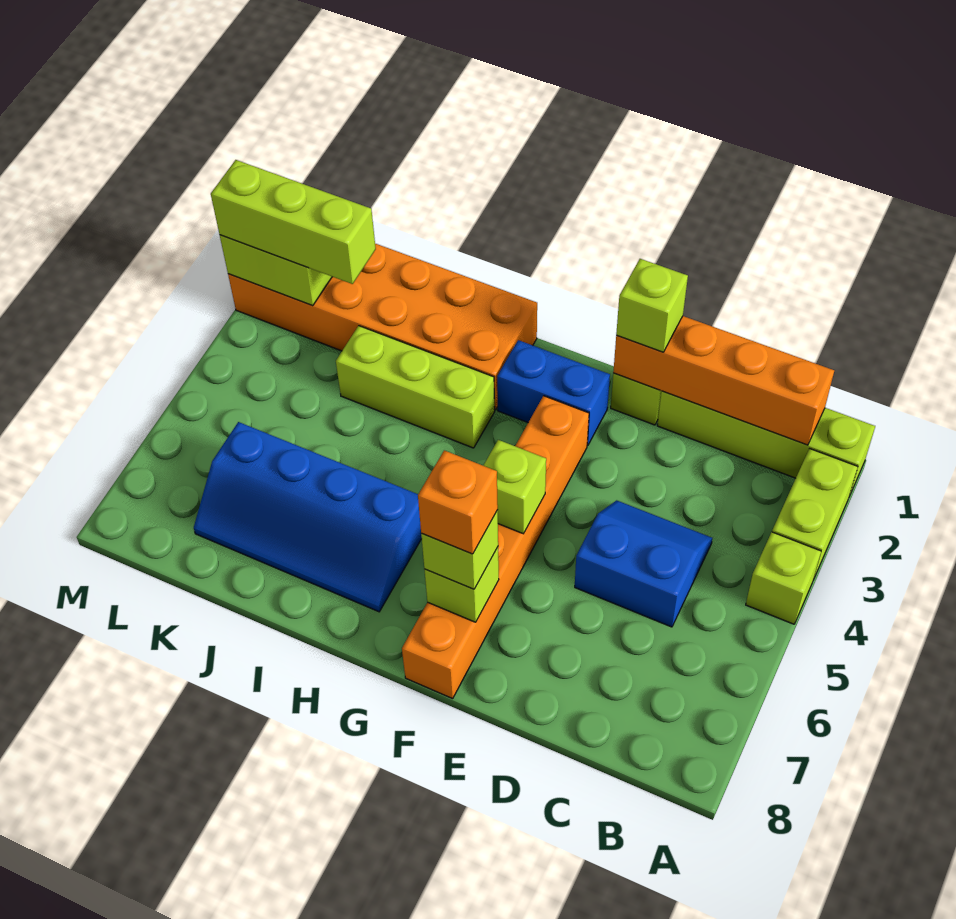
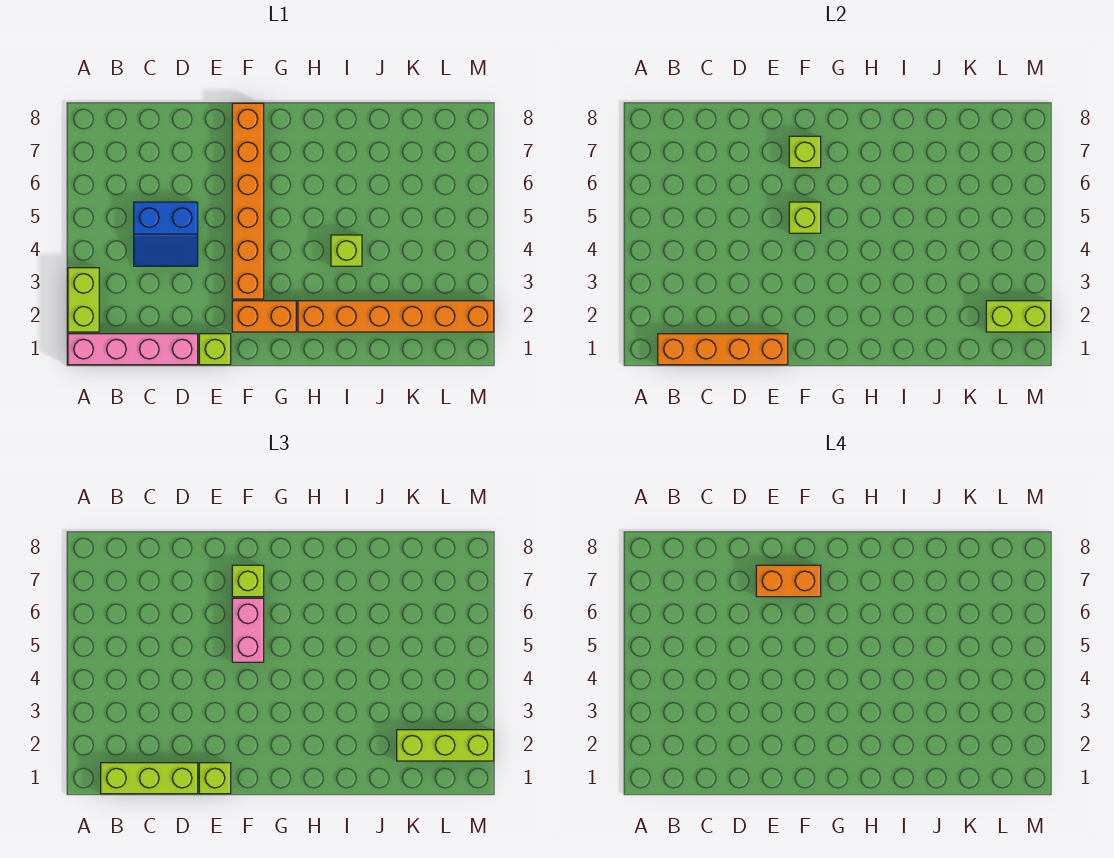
lime brick A1:D1 level 1 -> pink brick A1:D1 level 1
lime brick A4 level 1 -> lime brick I4 level 1
blue brick F2:G2 level 1 -> orange brick F2:G2 level 1
none -> pink brick F5:F6 level 3
orange brick F7 level 4 -> orange brick E7:F7 level 4
orange brick H1:M2 level 1 -> orange brick H2:M2 level 1
lime brick H3:J3 level 1 -> lime brick B1:D1 level 3
blue slope H6:K7 level 1 top 6 -> none

